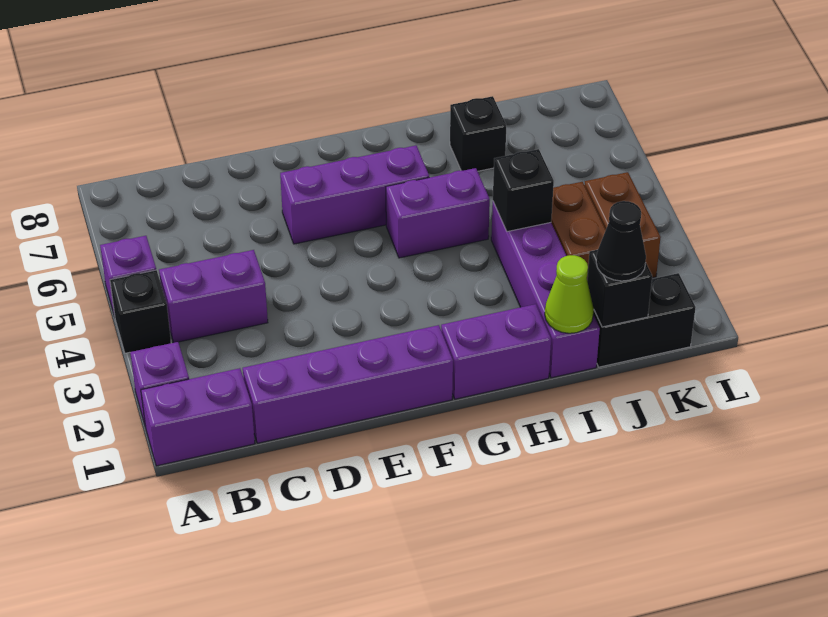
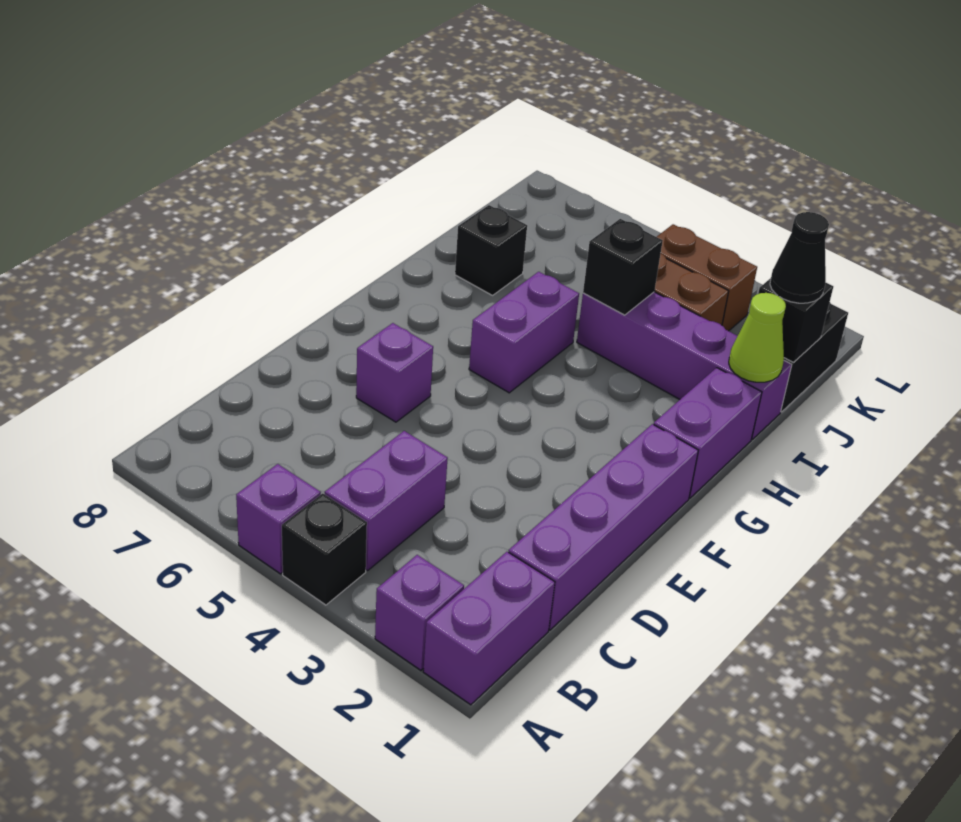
purple brick E6:G6 level 1 -> purple brick E6 level 1

